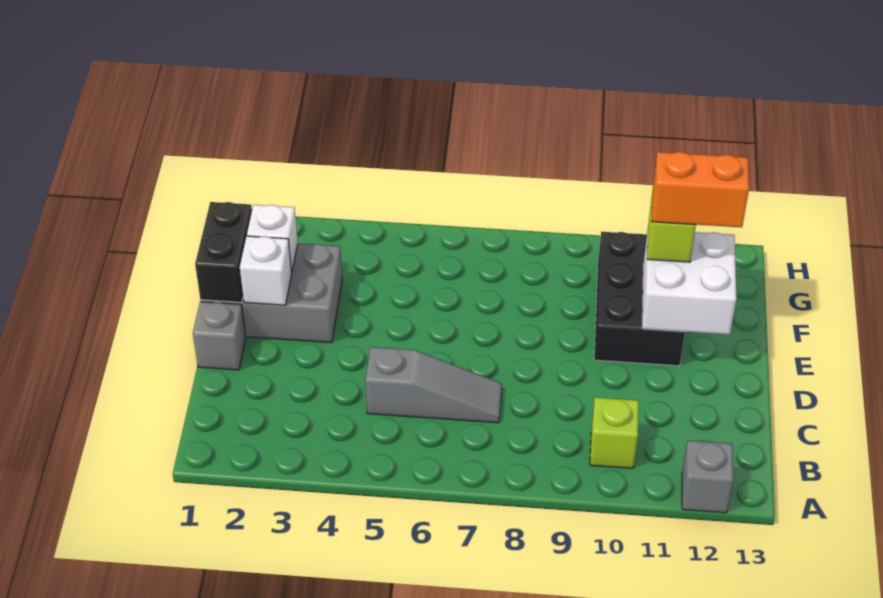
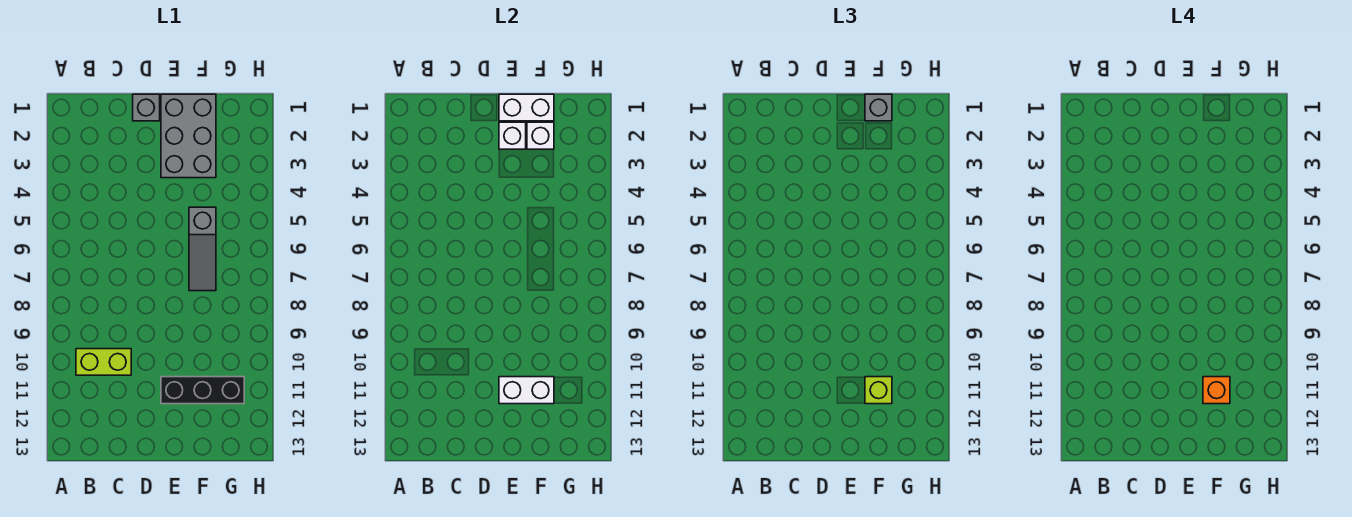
grey brick A12 level 1 -> grey brick F1 level 3
lime brick B10 level 1 -> lime brick B10:C10 level 1
grey slope C5:C7 level 1 top 5 -> grey slope F5:F7 level 1 top 5
black brick E1:F1 level 2 -> white brick E1:F1 level 2
black brick E10:G11 level 1 -> black brick E11:G11 level 1
white brick E11:F12 level 2 -> white brick E11:F11 level 2
orange brick F11:F12 level 4 -> orange brick F11 level 4

